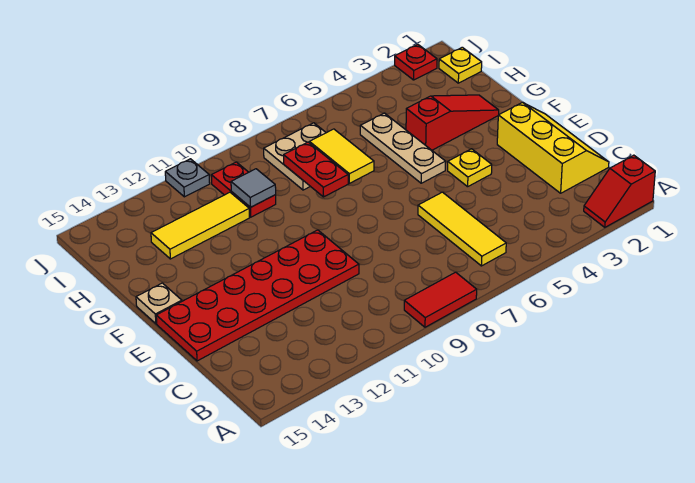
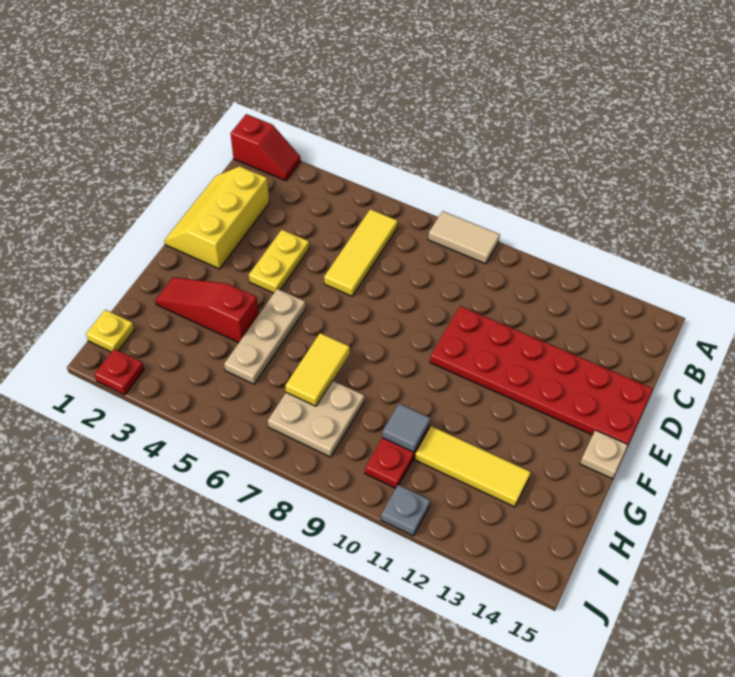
red tile A8:A9 level 1 -> tan tile A8:A9 level 1
yellow plate E4 level 1 -> yellow plate D4:E4 level 1
red plate G8:H8 level 2 -> none

